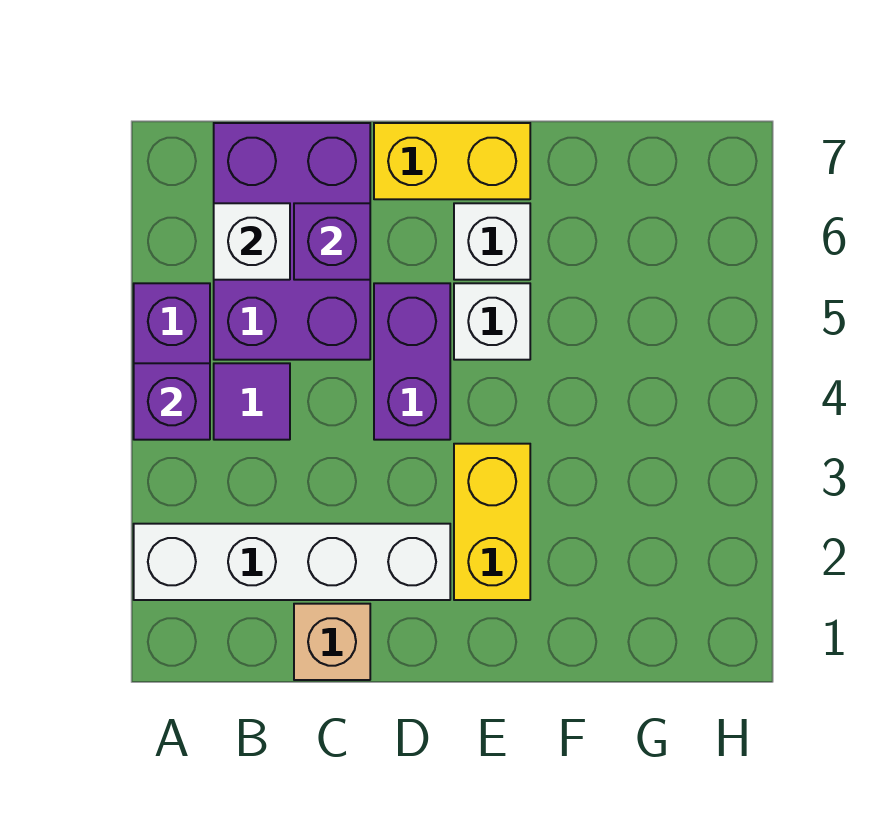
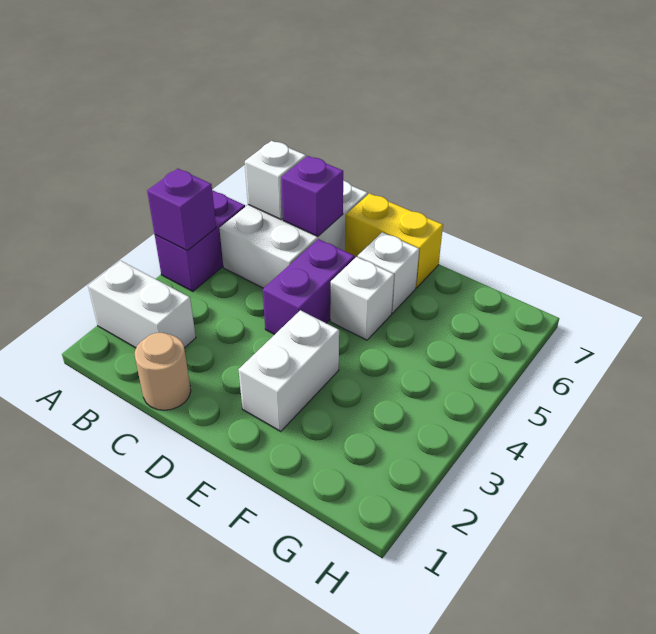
white brick A2:D2 level 1 -> white brick A2:B2 level 1
purple tile B4 level 1 -> none
purple brick B5:C7 level 1 -> white brick B5:C7 level 1
tan brick C1 level 1 -> tan round brick C1 level 1
yellow brick E2:E3 level 1 -> white brick E2:E3 level 1

